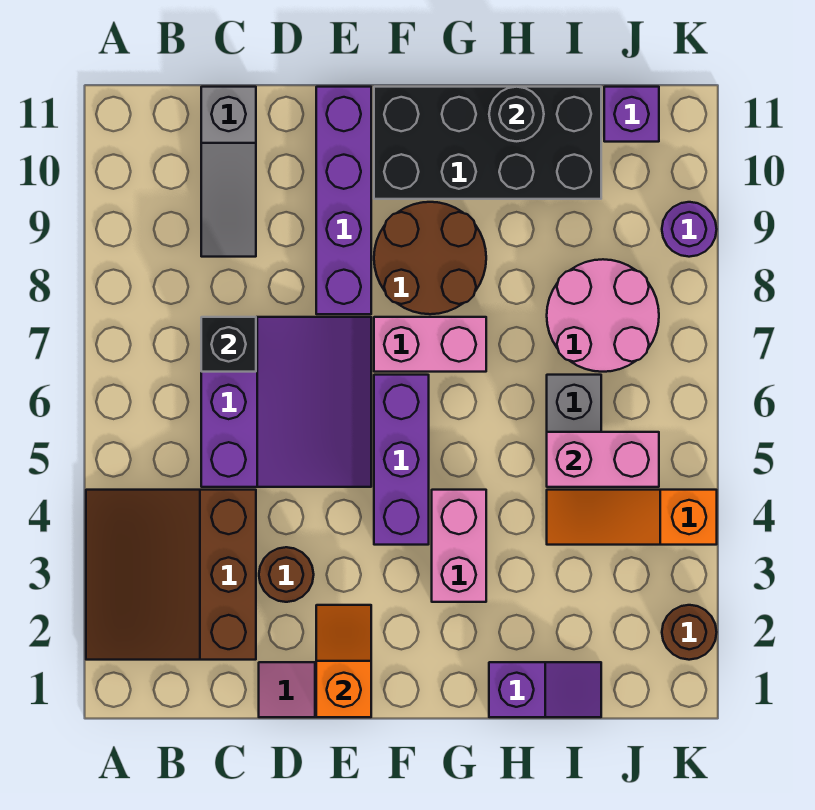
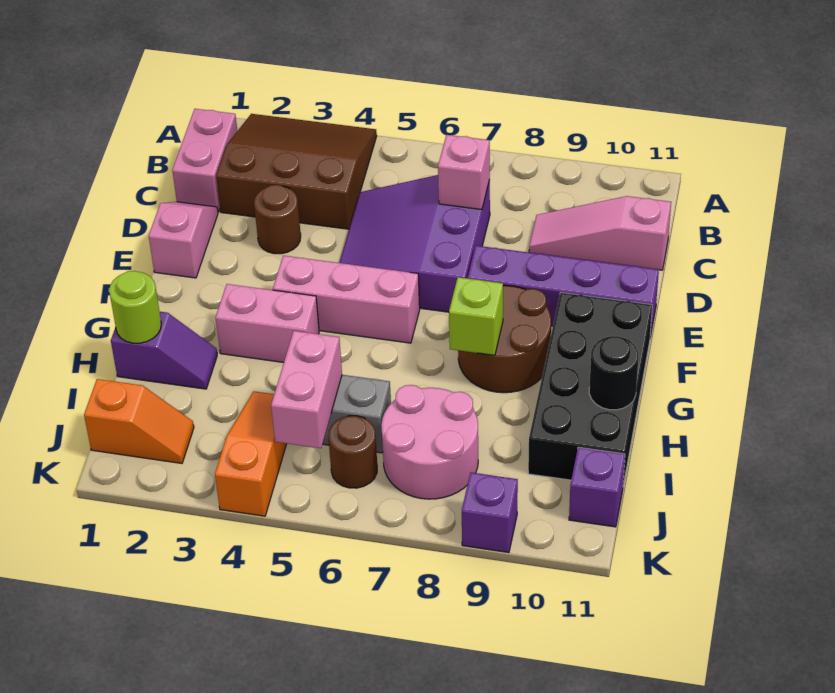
purple slope C5:E7 level 1 top C -> purple slope C5:E7 level 1 top 7
black brick C7 level 2 -> pink brick C7 level 2
grey slope C9:C11 level 1 top 11 -> pink slope C9:C11 level 1 top 11
orange slope E1:E2 level 2 top 1 -> orange slope J1:J2 level 1 top 1
purple brick F4:F6 level 1 -> pink brick F4:F6 level 1
pink brick F7:G7 level 1 -> pink brick B1:C1 level 1
none -> lime brick G8 level 2
purple slope H1:I1 level 1 top H -> purple slope H1:H2 level 1 top 1
none -> lime round brick H1 level 2
brown round brick K2 level 1 -> brown round brick J6 level 1
purple round brick K9 level 1 -> purple brick K9 level 1

